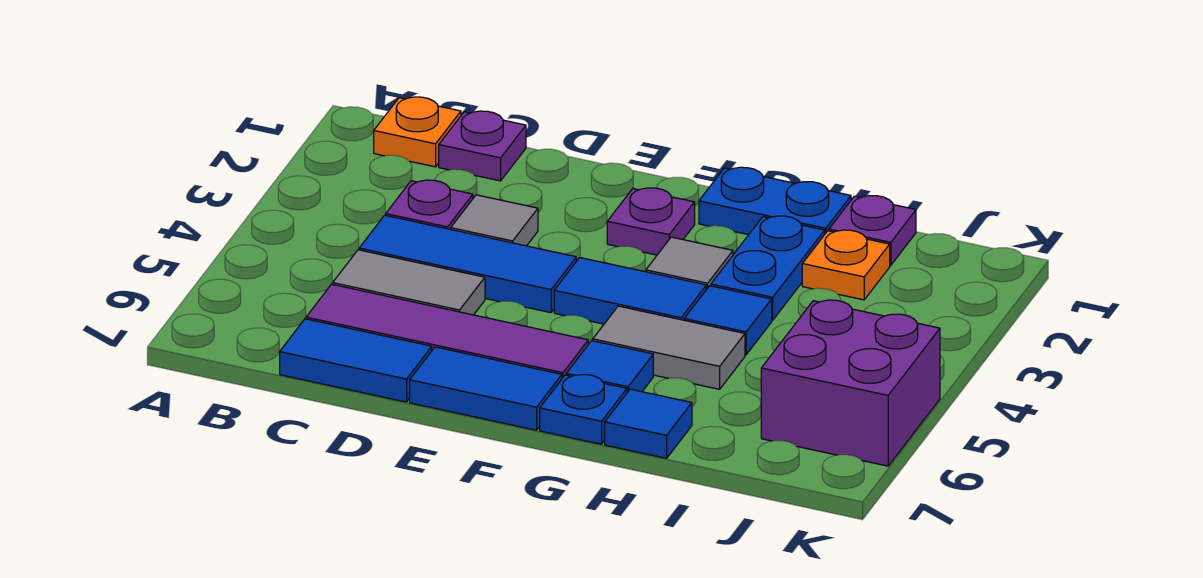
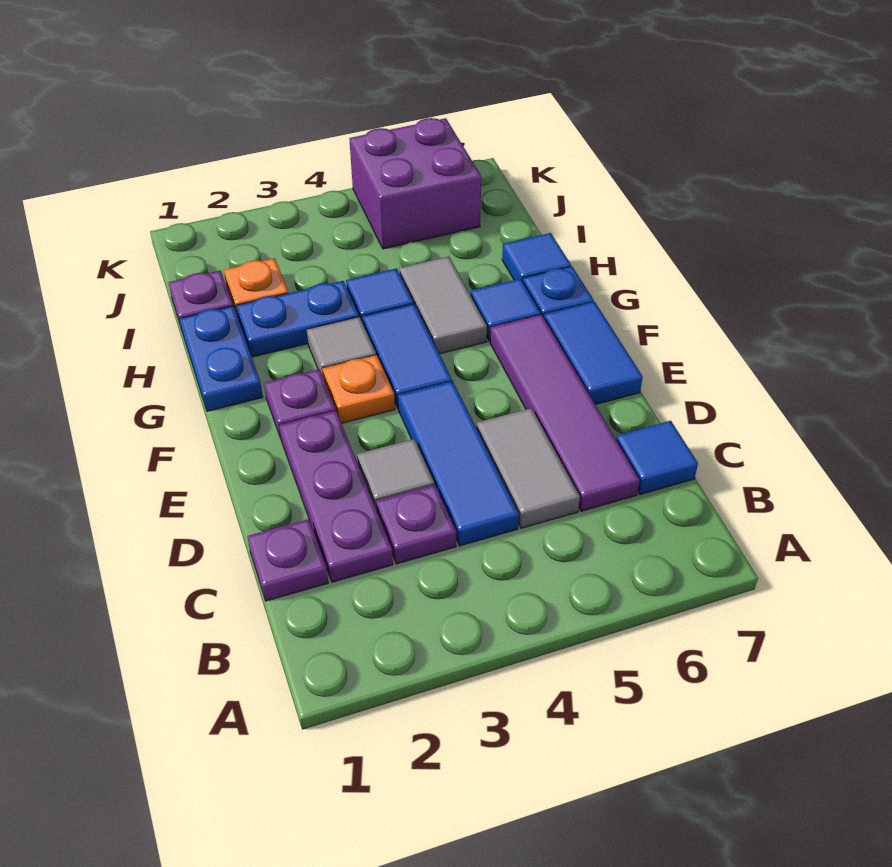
orange plate B1 level 1 -> orange plate F3 level 1
none -> purple plate C2:E2 level 1
blue tile C7:D7 level 1 -> blue tile C7 level 1

